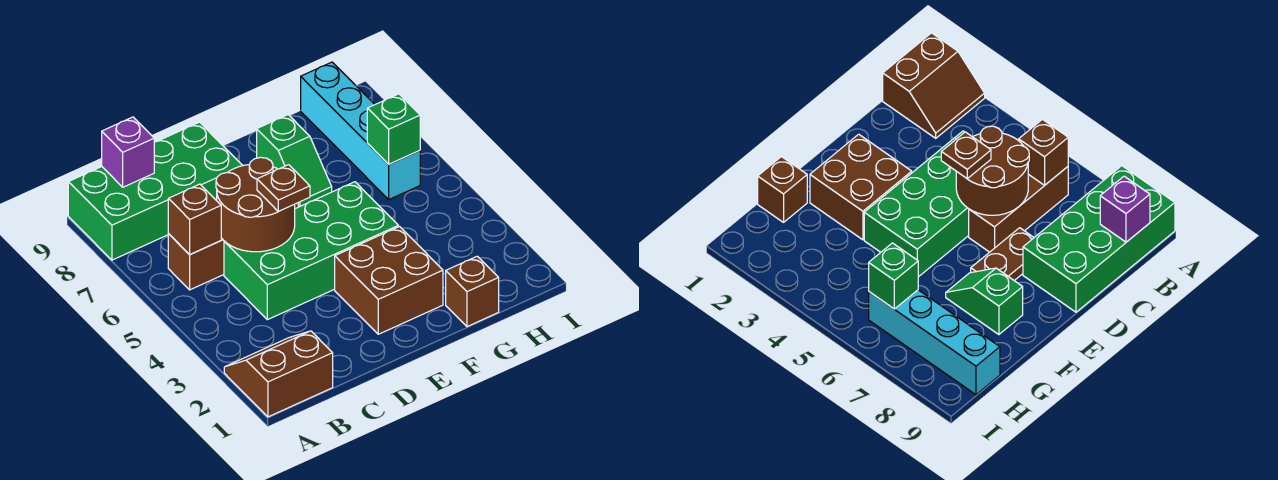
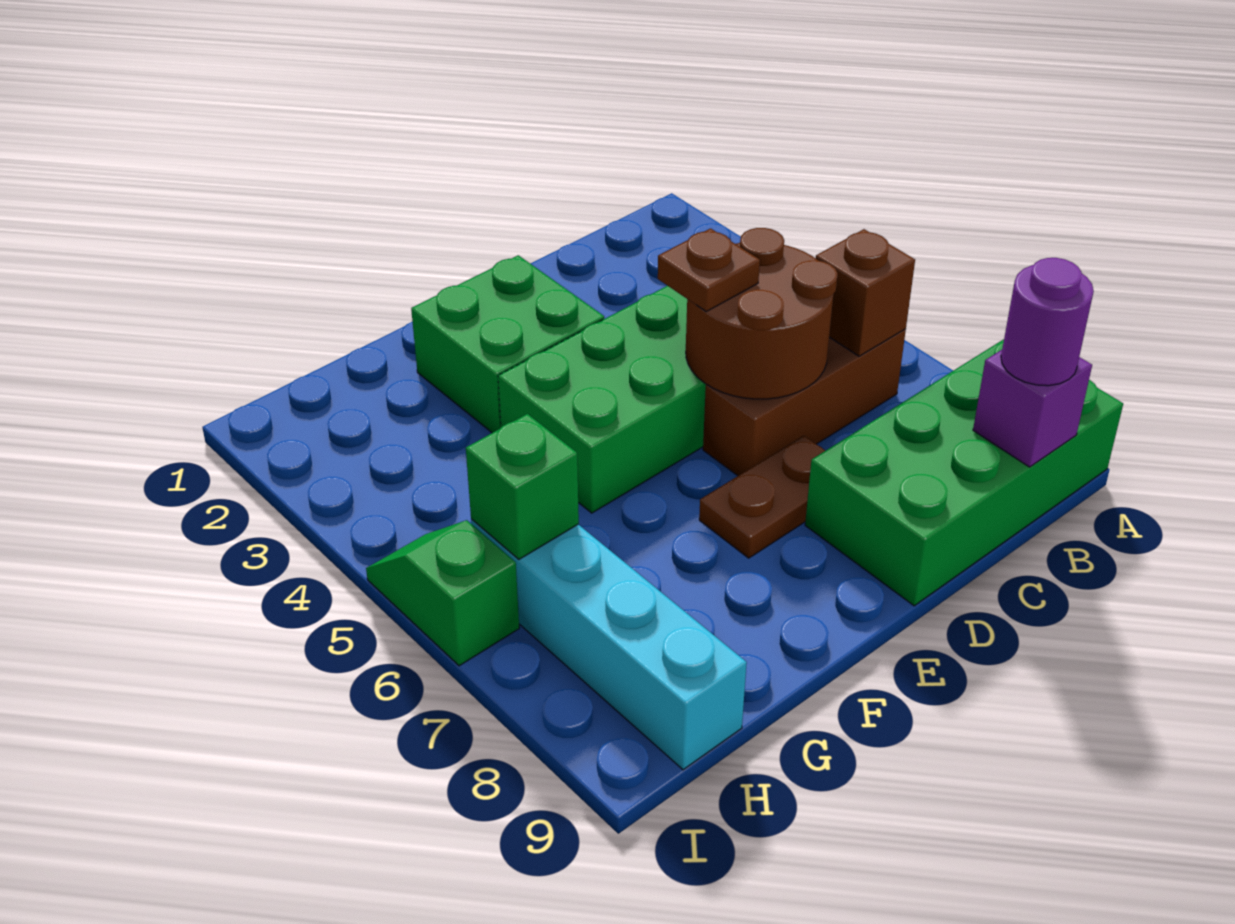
brown slope A1:B2 level 1 top 1 -> none
none -> purple round brick B9 level 3
brown brick E2:F3 level 1 -> green brick E2:F3 level 1
green slope F7:F8 level 1 top 8 -> green slope I5:I6 level 1 top 6
brown brick G1 level 1 -> none

